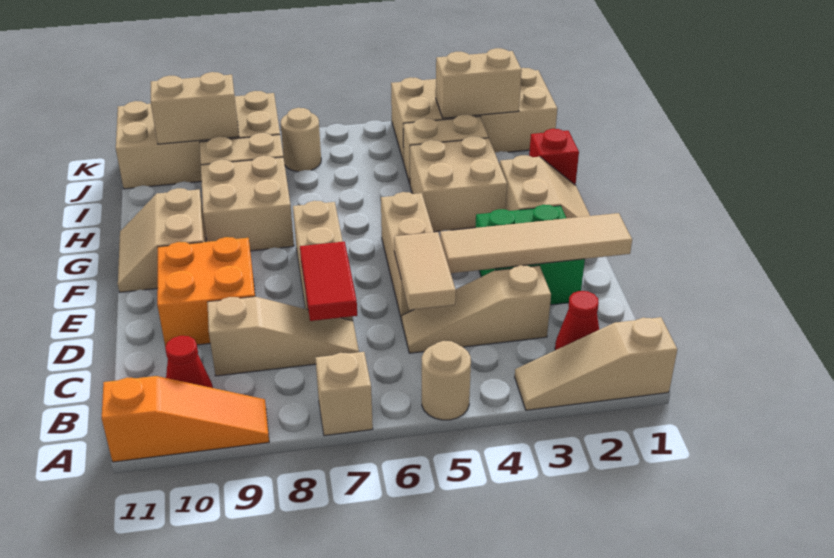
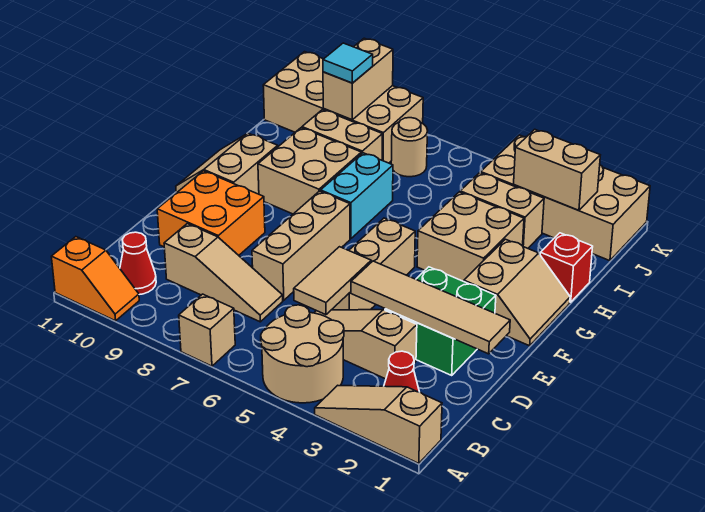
tan round brick A5 level 1 -> tan round brick A4:B5 level 1
orange slope A9:A11 level 1 top 11 -> orange slope A10:A11 level 1 top 11
red tile C7:D7 level 2 -> none
none -> cyan brick G7:H7 level 1
tan brick J9:J10 level 2 -> tan brick J9:K9 level 2
none -> cyan tile J9 level 3

